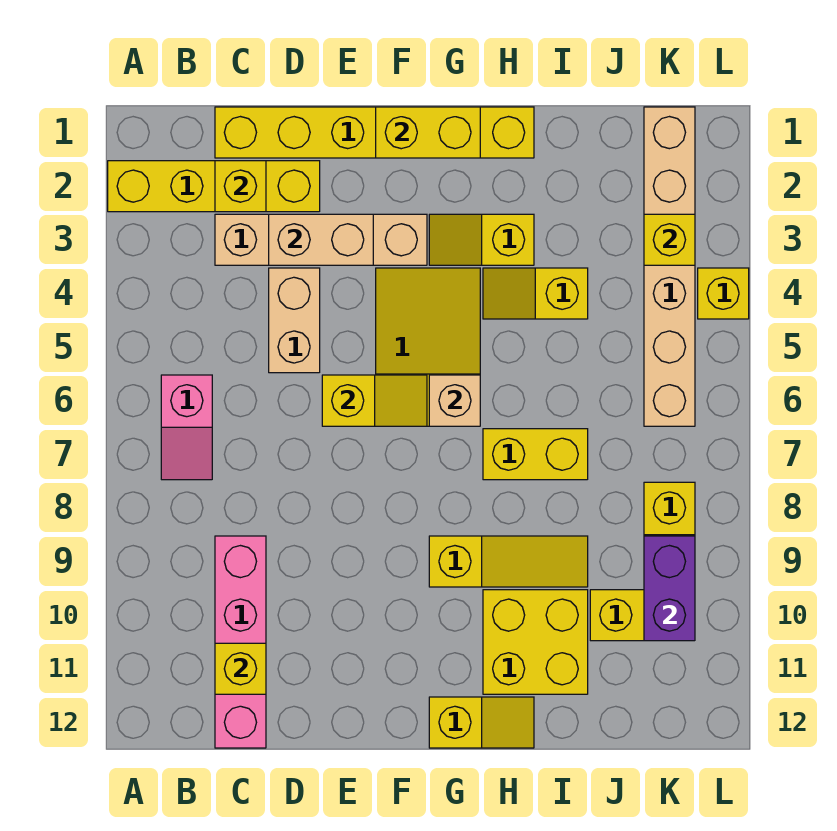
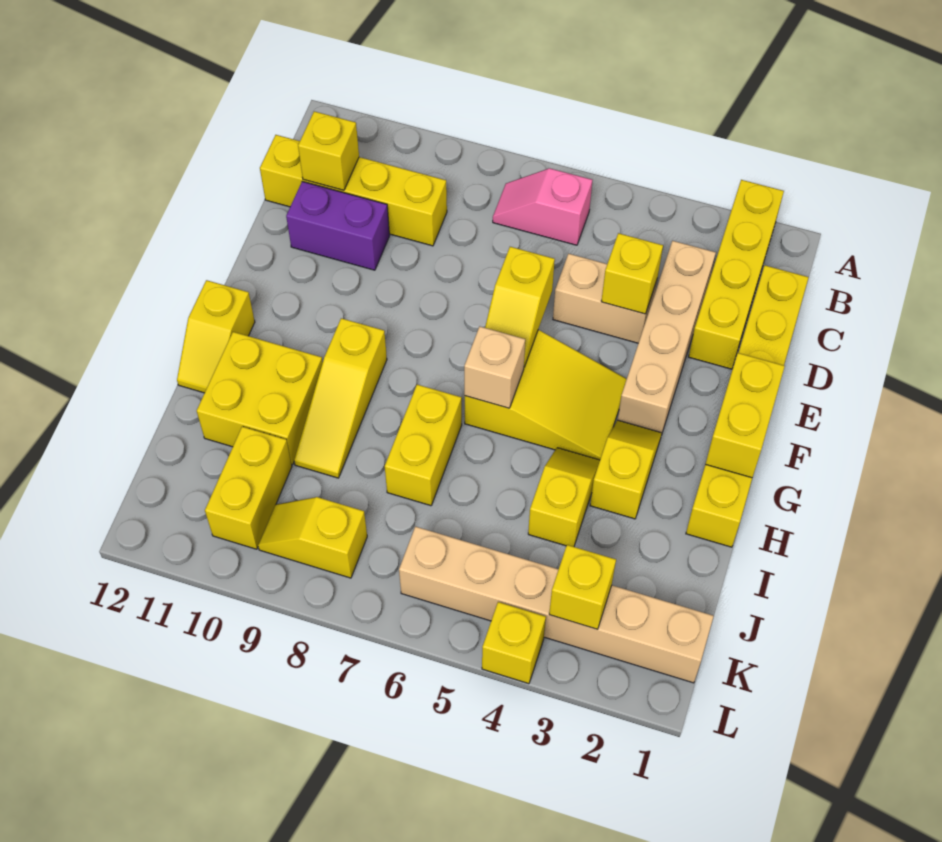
yellow brick C2 level 2 -> yellow brick D4 level 2
pink brick C9:C12 level 1 -> yellow brick C9:C12 level 1
tan brick D3:E3 level 2 -> none
purple brick K9:K10 level 2 -> purple brick D10:D11 level 1

